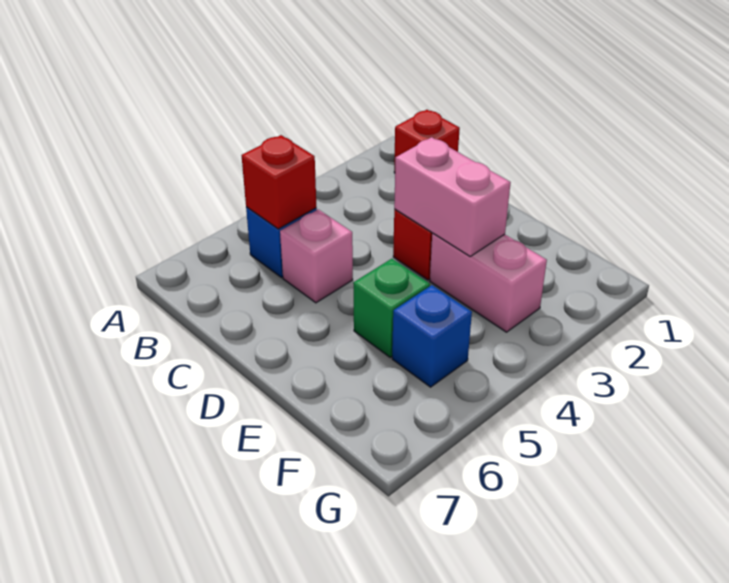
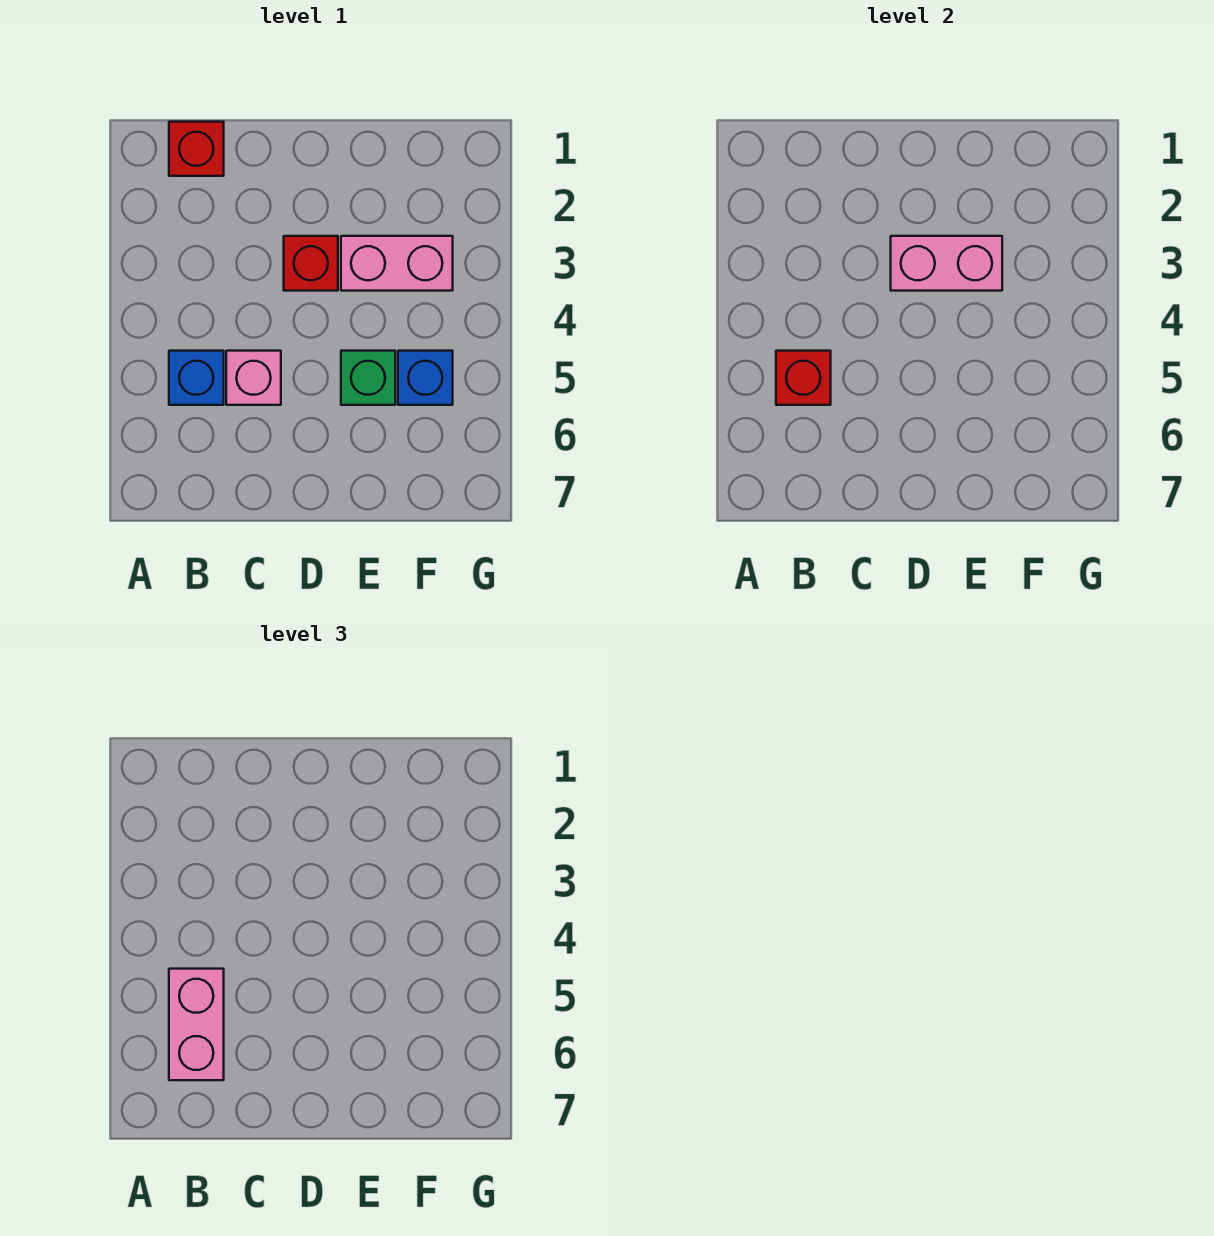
none -> pink brick B5:B6 level 3

